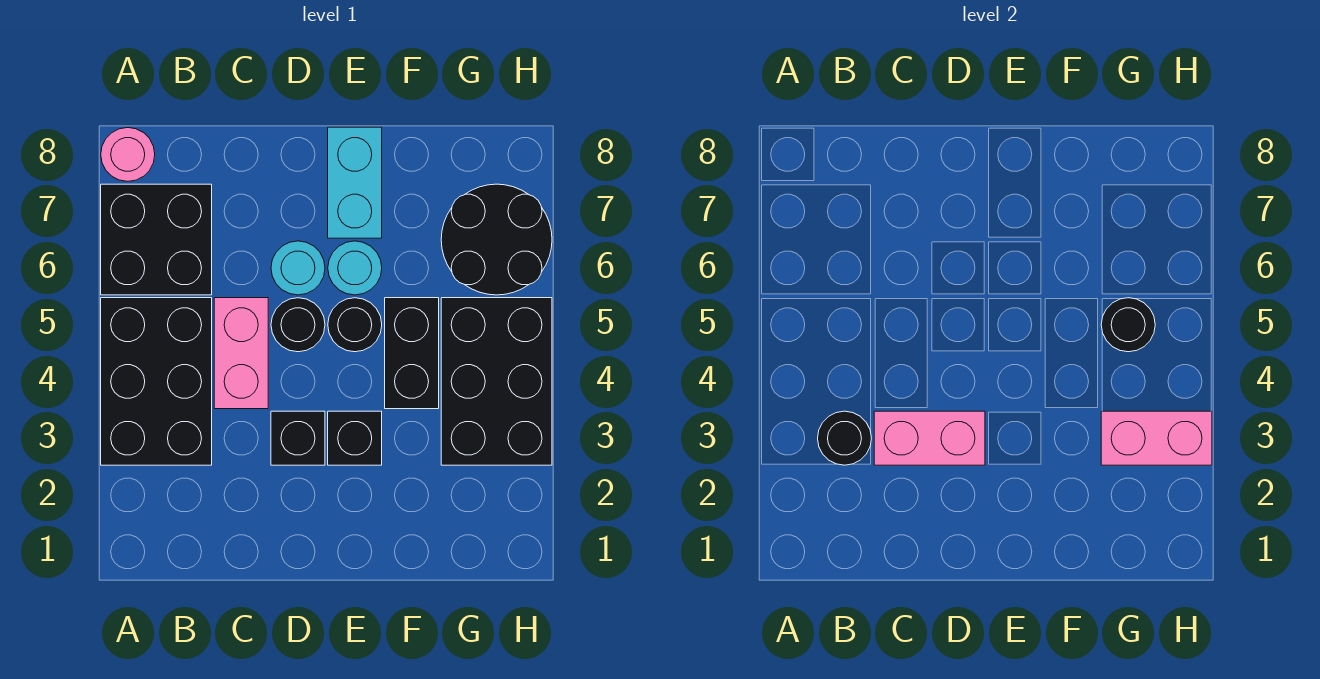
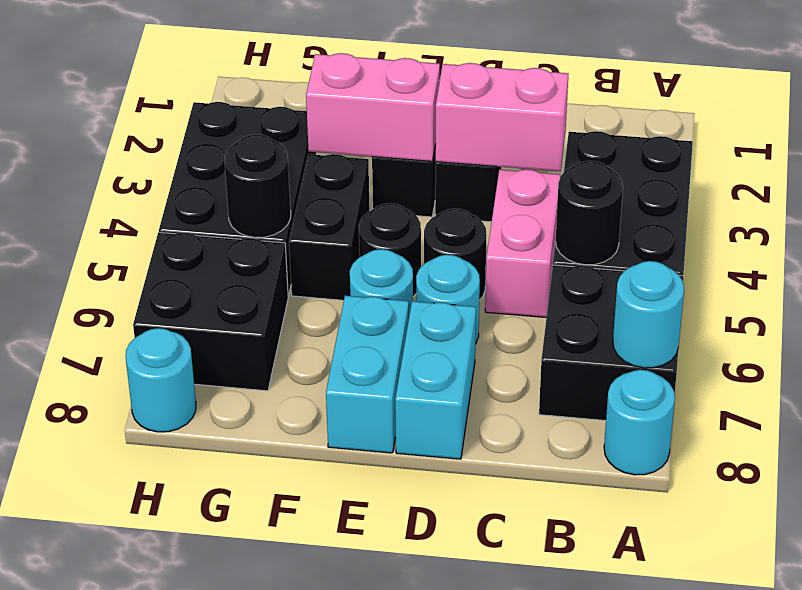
none -> cyan round brick A7 level 2
pink round brick A8 level 1 -> cyan round brick A8 level 1
black round brick B3 level 2 -> black round brick B5 level 2
none -> cyan brick D7:D8 level 1
pink brick G3:H3 level 2 -> pink brick E3:F3 level 2
black round brick G6:H7 level 1 -> black brick G6:H7 level 1
none -> cyan round brick H8 level 1

